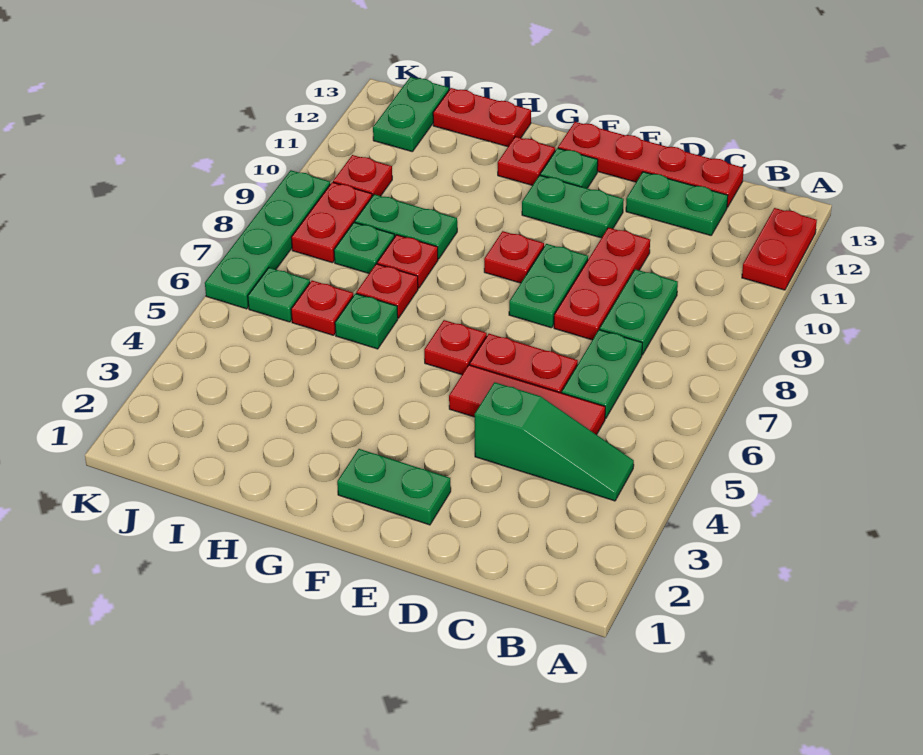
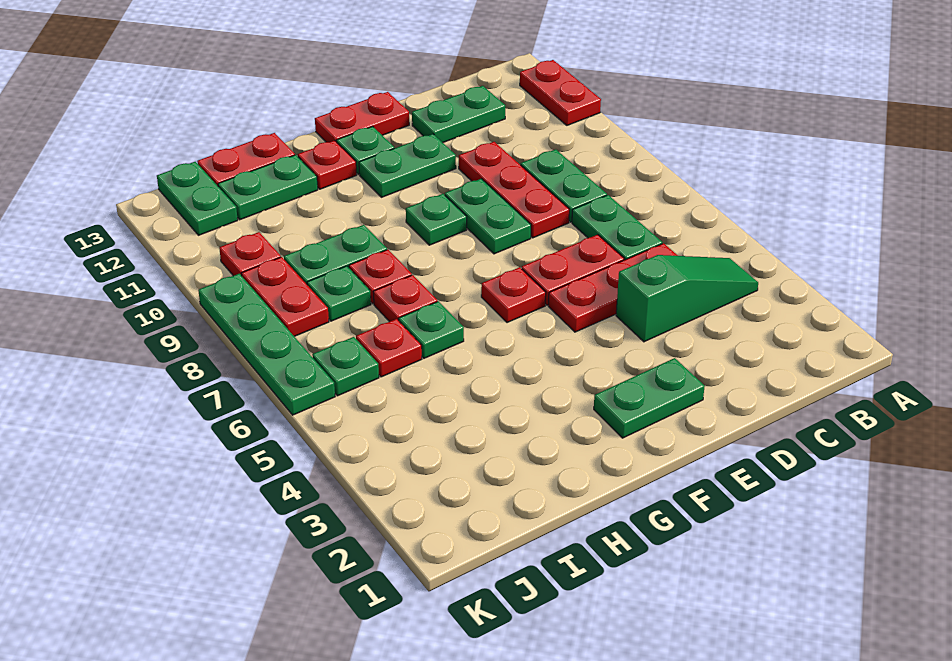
red tile C5:E5 level 1 -> red plate C5:E5 level 1
red plate C13:F13 level 1 -> red plate E13:F13 level 1
red plate F9 level 1 -> green plate F9 level 1
none -> green plate H12:I12 level 1

